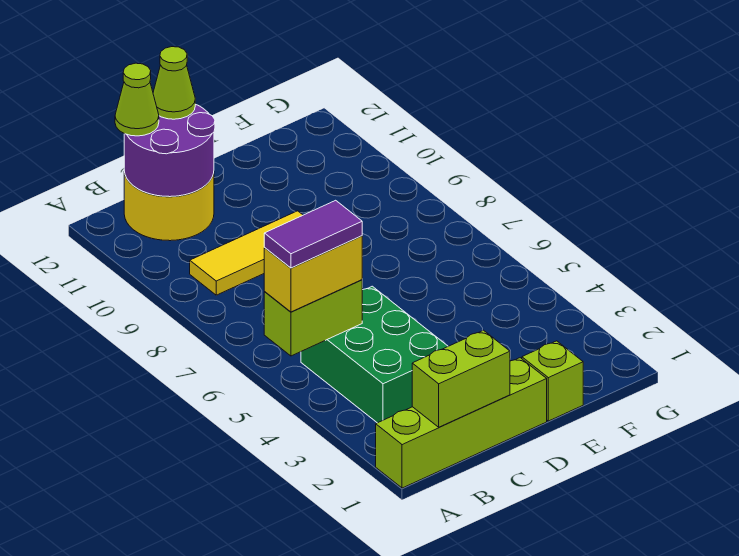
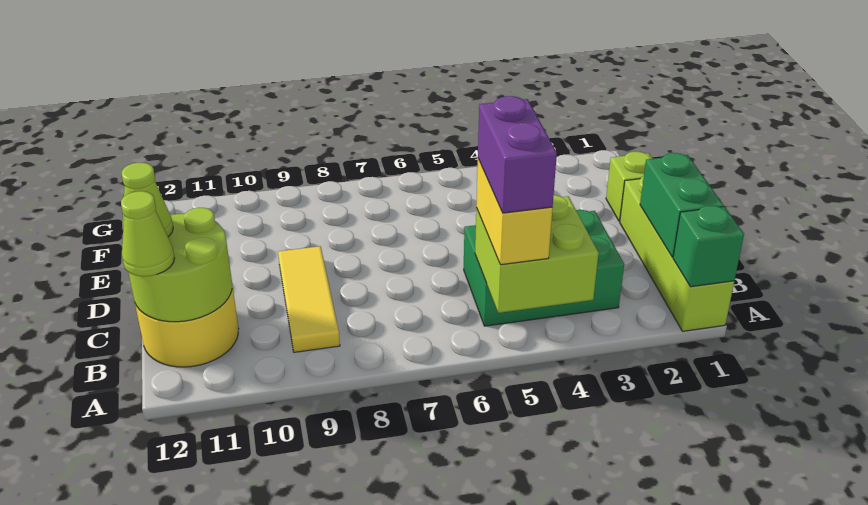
none -> green brick A1 level 2
lime brick A5:B5 level 2 -> lime brick A4:B5 level 2
purple tile A5:B5 level 4 -> purple brick A5:B5 level 4
lime brick B1:C1 level 2 -> green brick B1:C1 level 2
purple round brick B11:C12 level 2 -> lime round brick B11:C12 level 2

